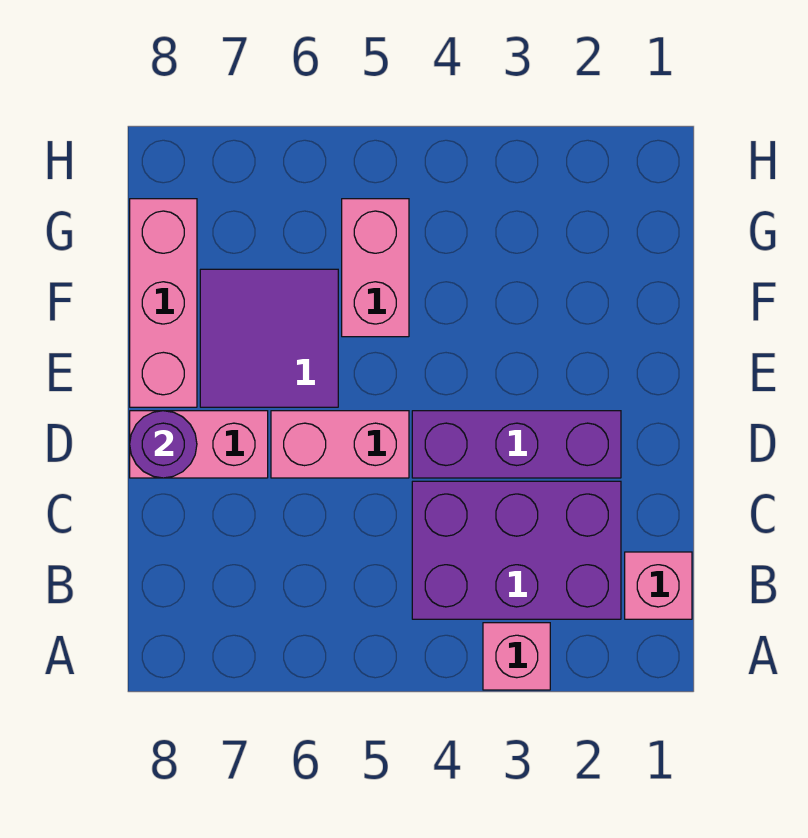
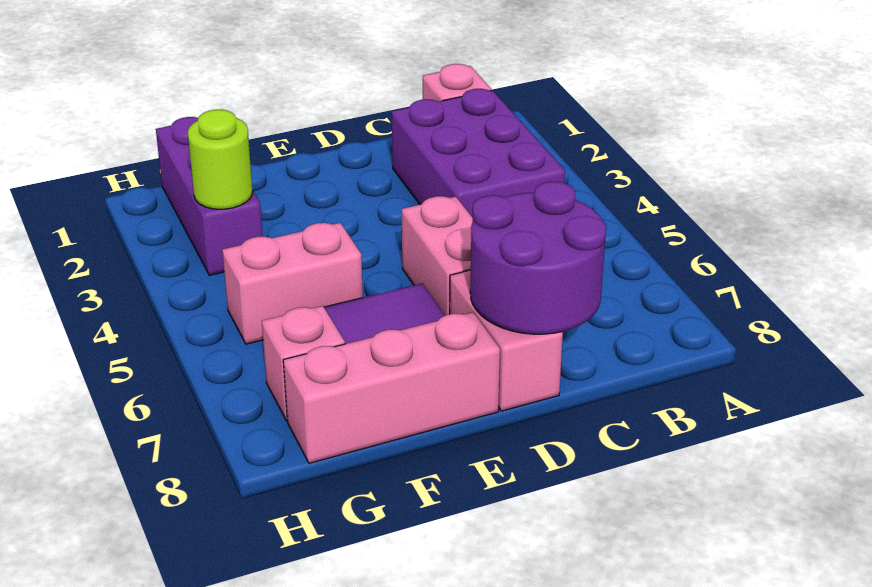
pink brick A3 level 1 -> pink brick G7 level 1
purple brick D2:D4 level 1 -> purple brick G1:G3 level 1
purple round brick D8 level 2 -> purple round brick C7:D8 level 2
none -> lime round brick G3 level 2

